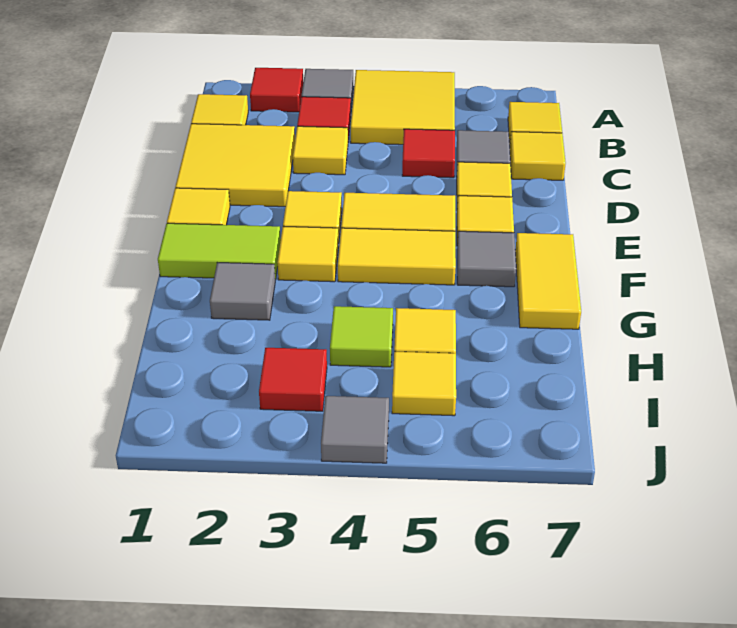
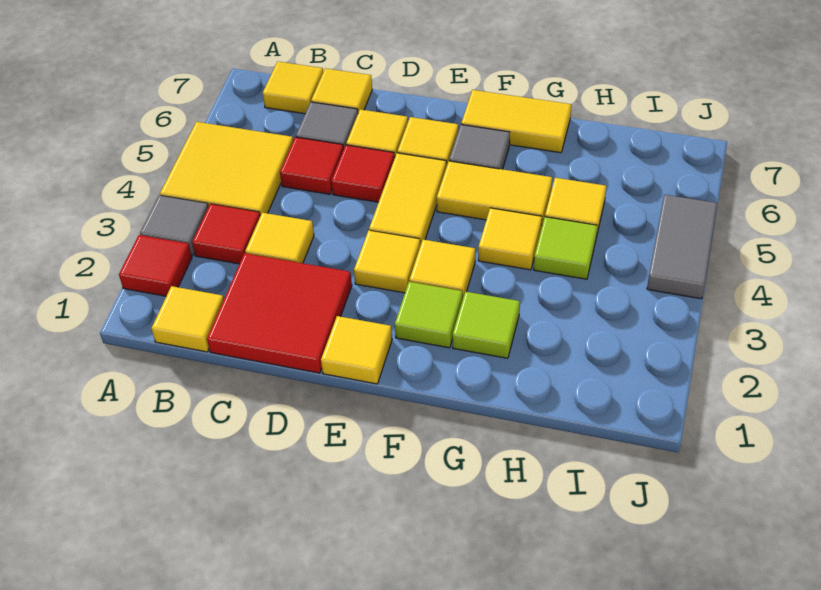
yellow tile C1:D2 level 1 -> red tile C1:D2 level 1
lime tile F1:F2 level 1 -> lime tile F2 level 1
yellow tile F4:F5 level 1 -> yellow tile F5:G5 level 1
grey tile G2 level 1 -> lime tile G2 level 1
red tile I3 level 1 -> red tile D5 level 1
yellow tile I5 level 1 -> yellow tile G4 level 1
grey tile J4 level 1 -> grey tile J4:J5 level 1

